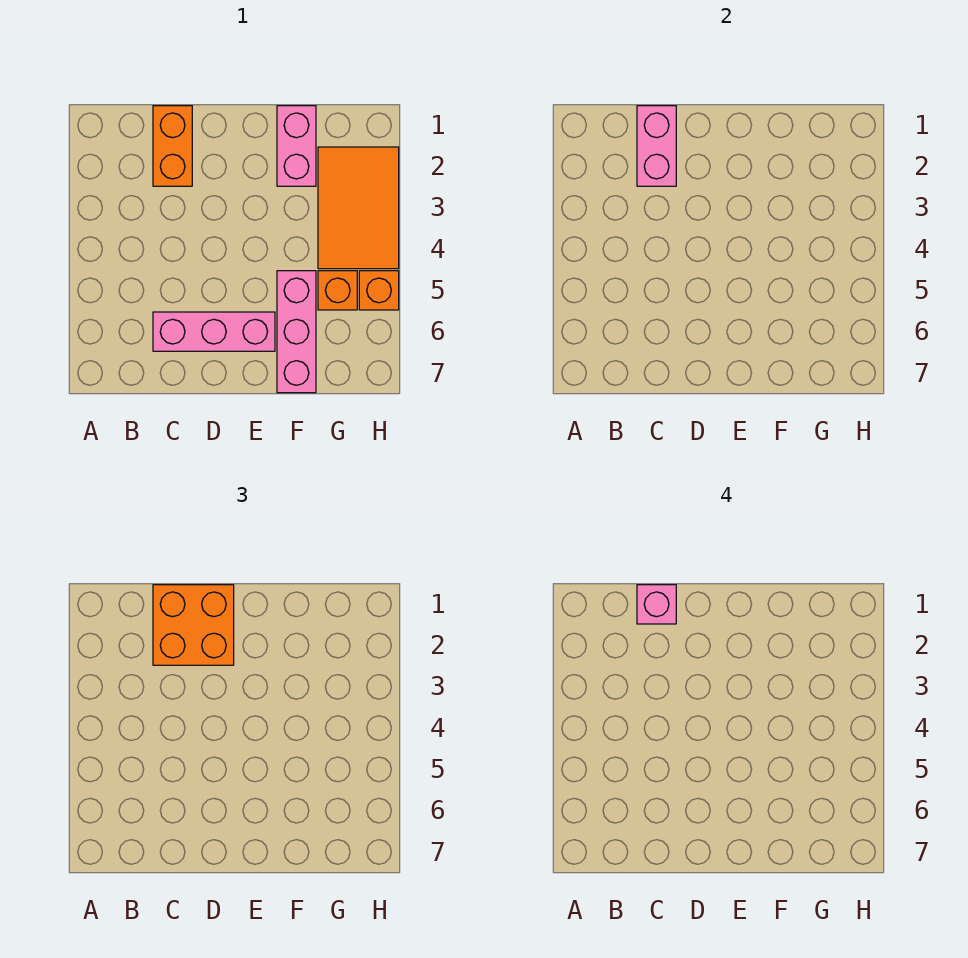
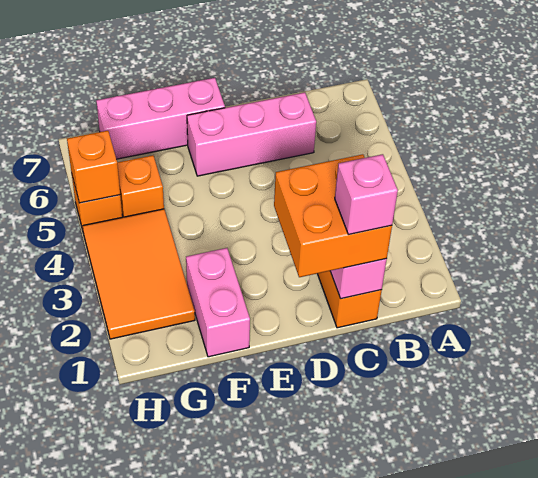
pink brick F5:F7 level 1 -> pink brick E7:G7 level 1
none -> orange brick H5 level 2

